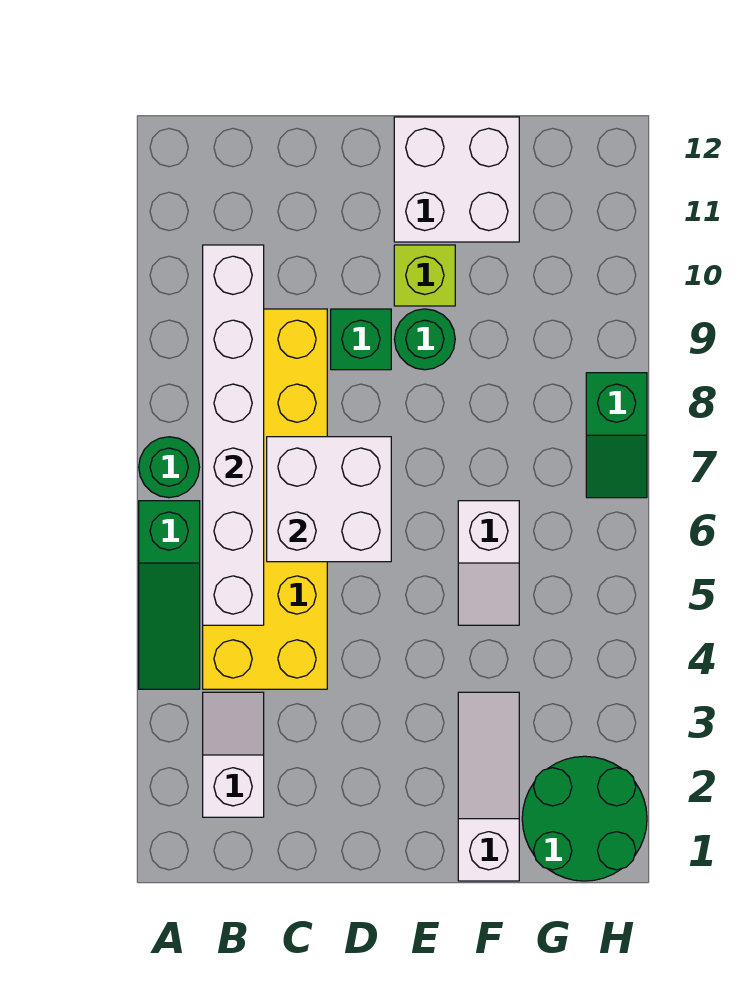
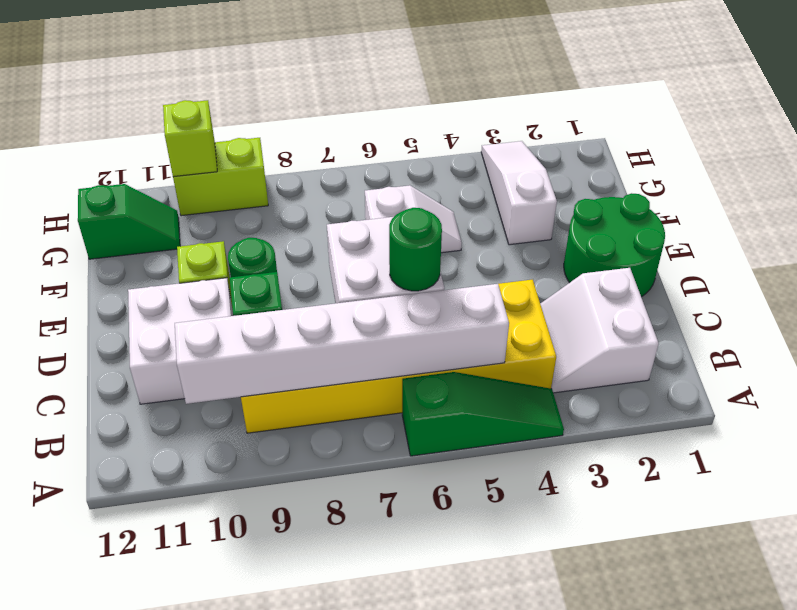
green round brick A7 level 1 -> green round brick C6 level 3
white slope B2:B3 level 1 top 2 -> white slope B2:C3 level 1 top 2
white brick E11:F12 level 1 -> white brick C10:D11 level 1
white slope F1:F3 level 1 top 1 -> white slope F3:H3 level 1 top F
green round brick G1:H2 level 1 -> green round brick D1:E2 level 1
green slope H7:H8 level 1 top 8 -> green slope G11:G12 level 1 top 12
none -> lime brick H9:H10 level 1
none -> lime brick H10 level 2

